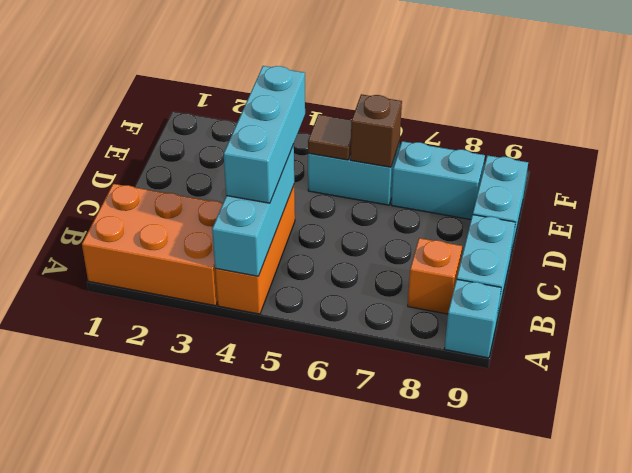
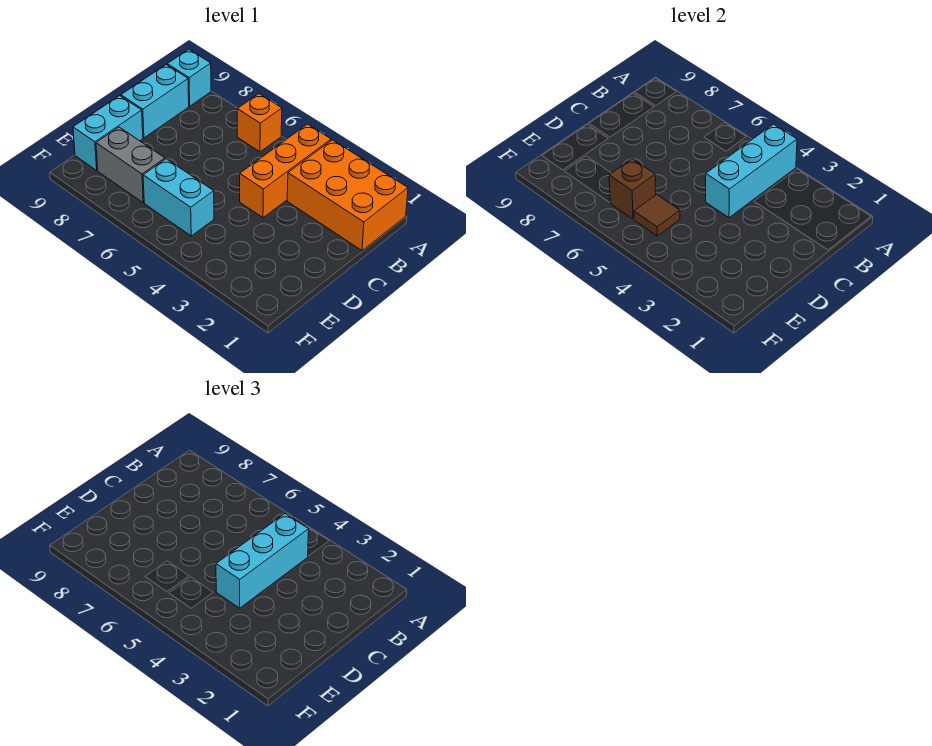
orange brick B8 level 1 -> orange brick A6 level 1
cyan brick E7:E8 level 1 -> grey brick E7:E8 level 1

